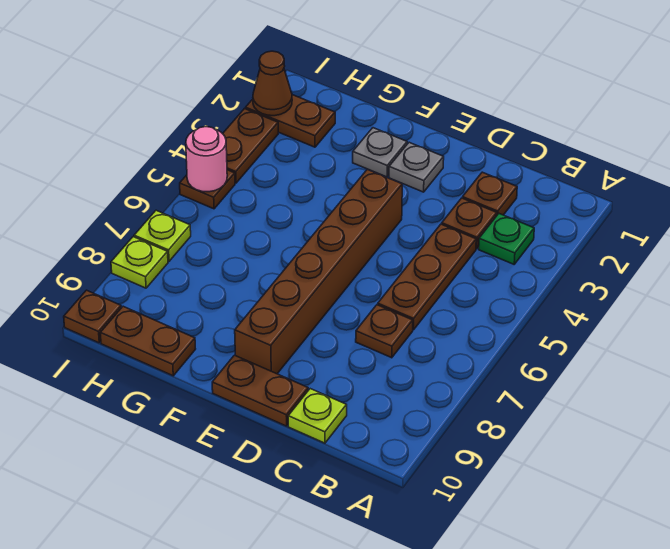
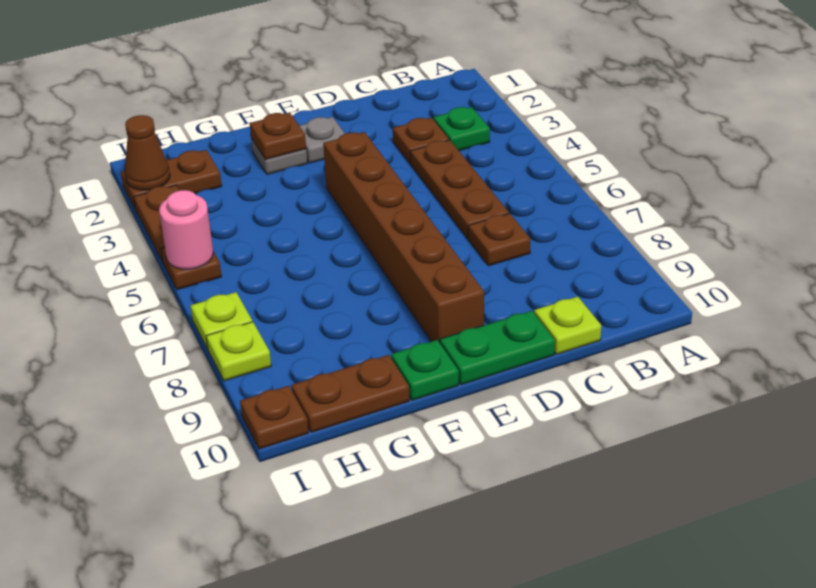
brown plate C2 level 1 -> brown plate F2 level 2
brown plate D10:E10 level 1 -> green plate D10:E10 level 1
none -> green plate F10 level 1

